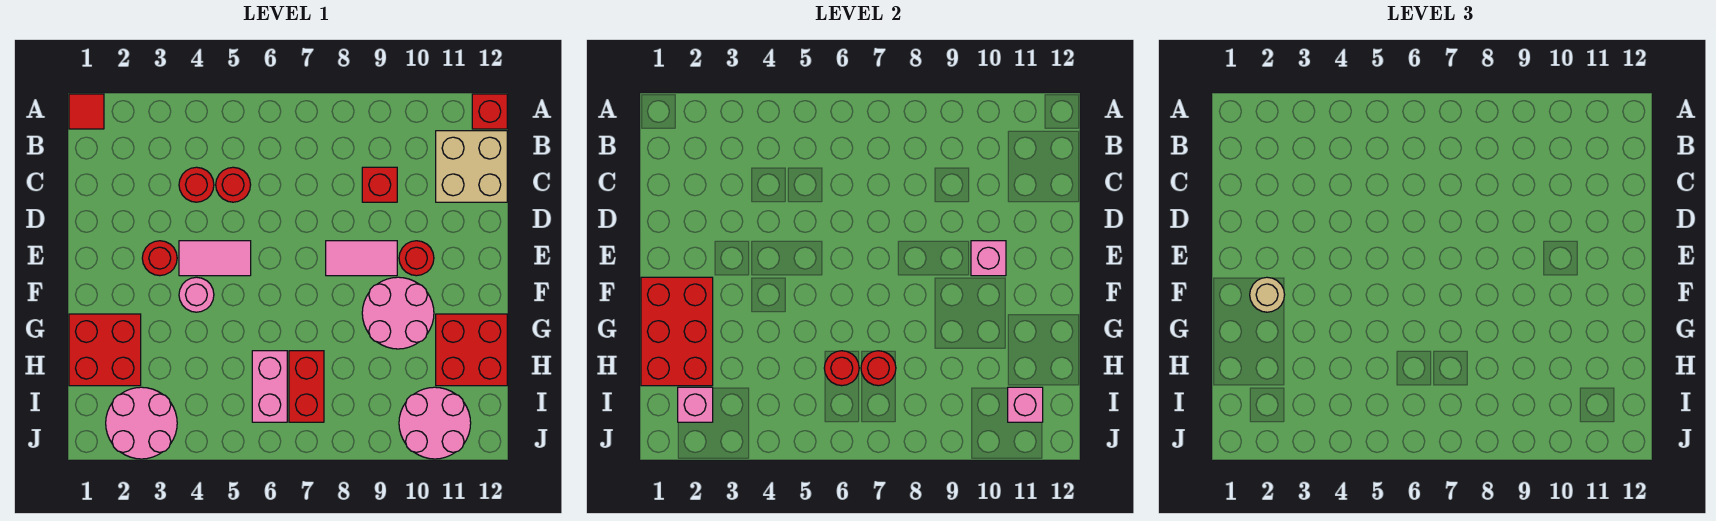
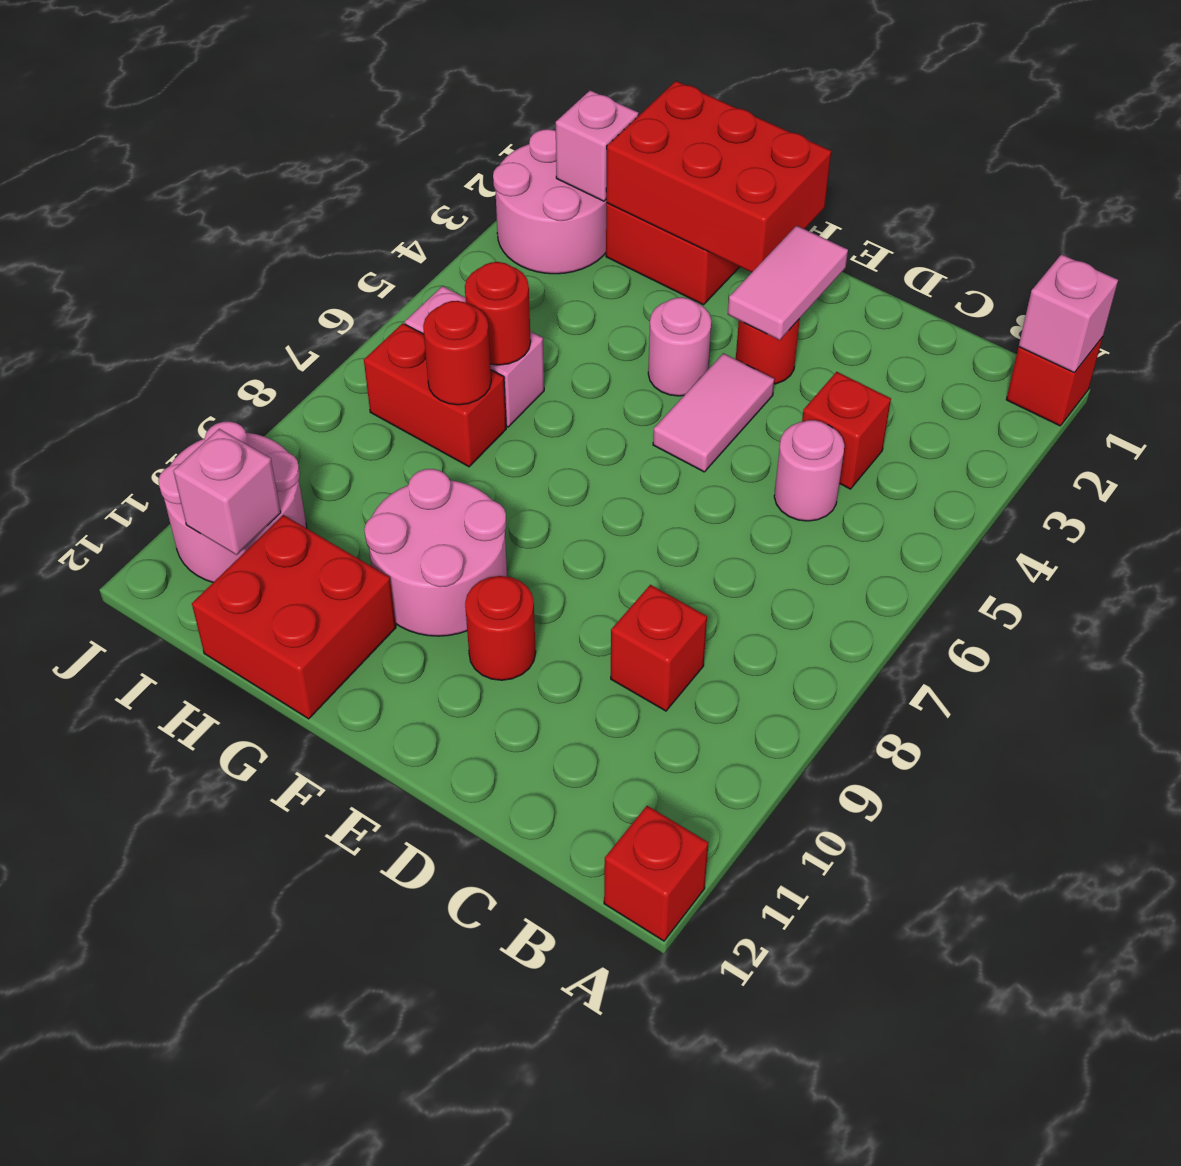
red tile A1 level 1 -> red brick A1 level 1
tan brick B11:C12 level 1 -> none
red round brick C4 level 1 -> red brick C4 level 1
red round brick C5 level 1 -> pink round brick C5 level 1
pink tile E8:E9 level 1 -> pink tile E2:E3 level 2
pink brick E10 level 2 -> pink brick A1 level 2
tan round brick F2 level 3 -> none

